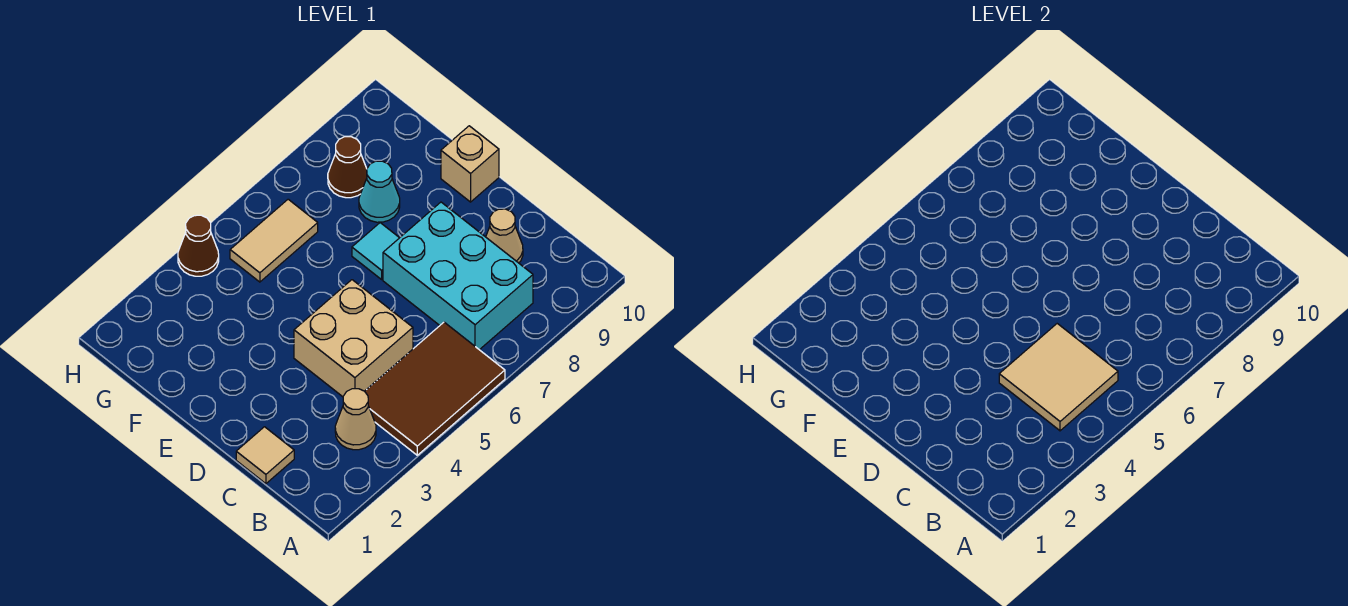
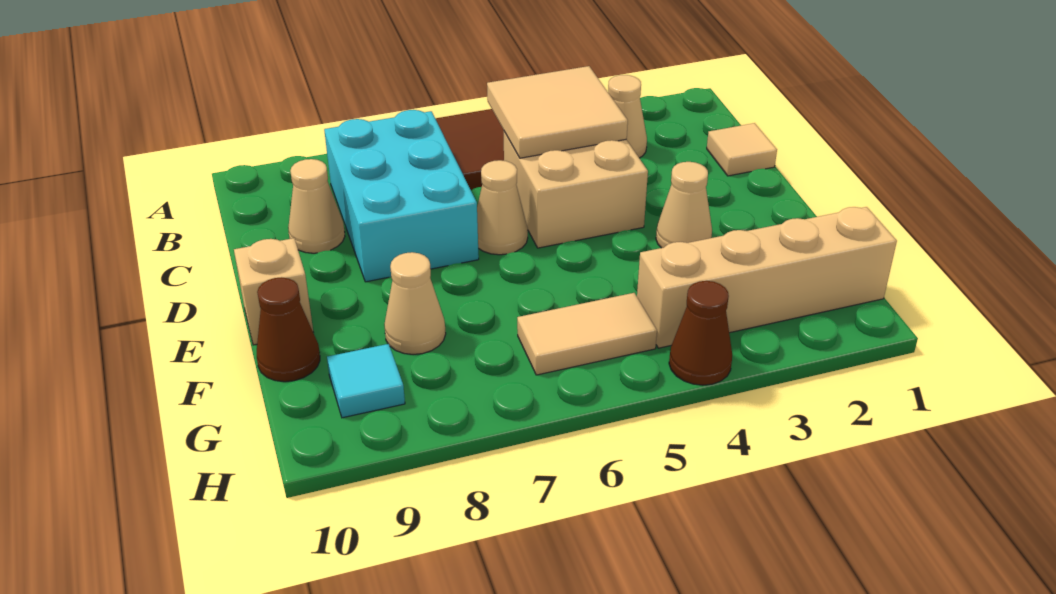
none -> tan cone D6 level 1
none -> tan cone E3 level 1
cyan tile E7 level 1 -> cyan tile G9 level 1
cyan cone F8 level 1 -> tan cone F8 level 1
none -> tan brick G1:G4 level 1
brown cone G8 level 1 -> brown cone F10 level 1

